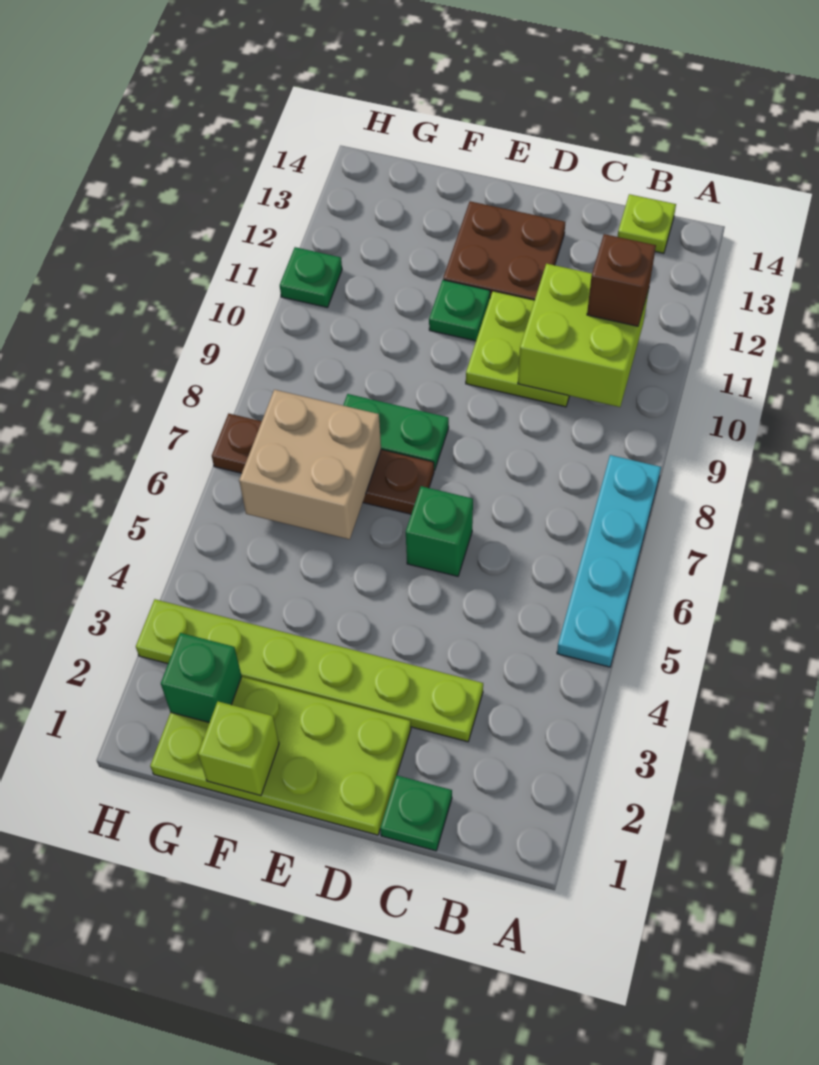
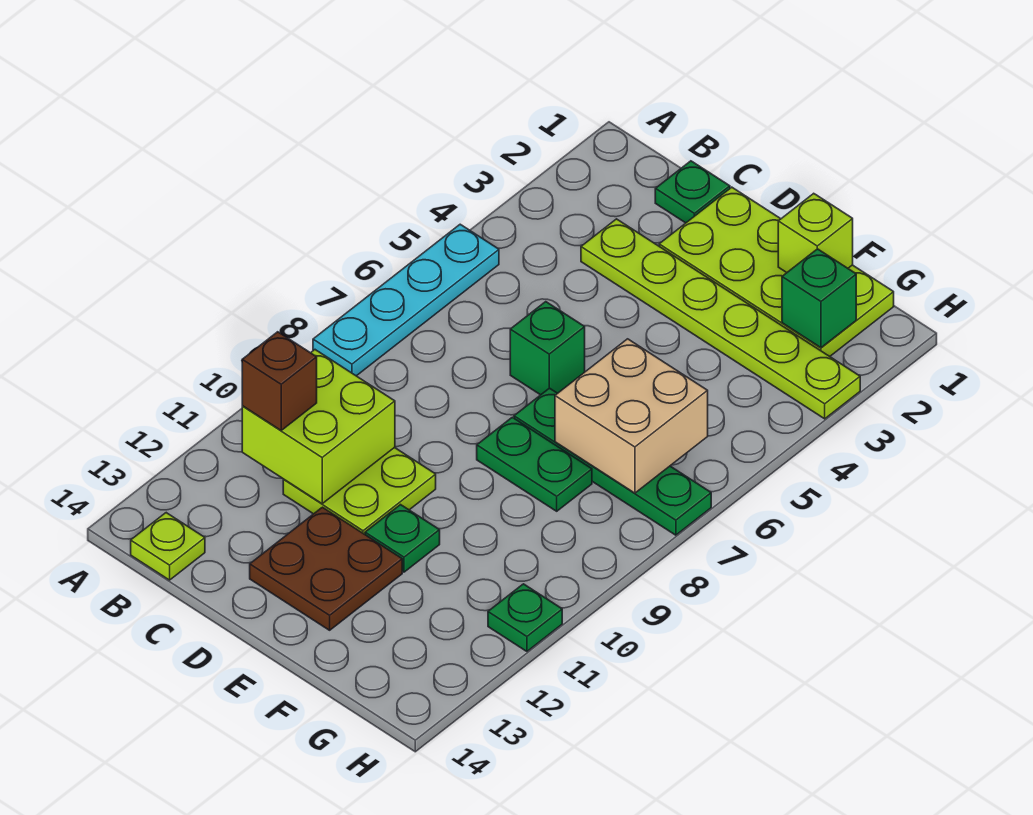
brown plate E7:H7 level 1 -> green plate E7:H7 level 1

